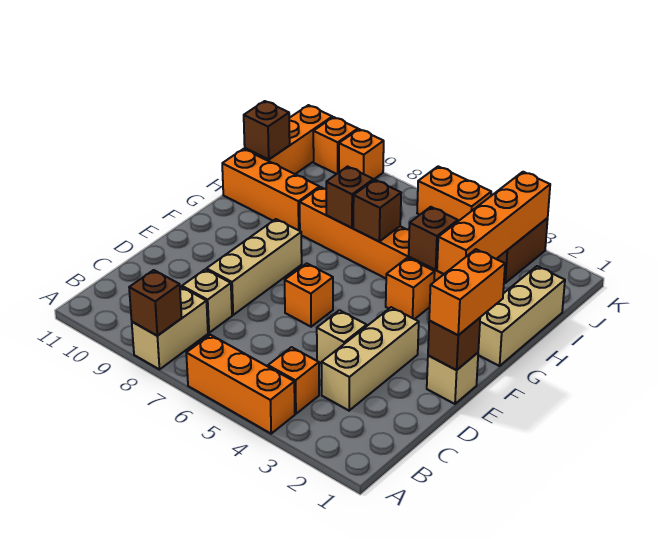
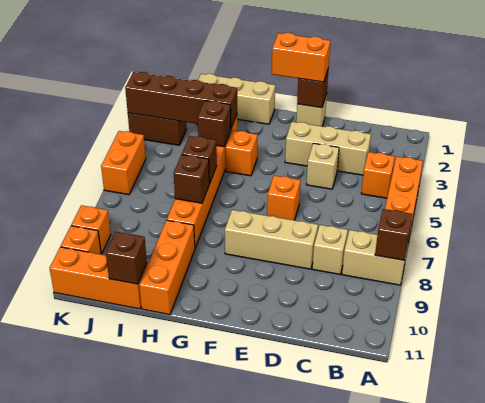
orange brick H3:K3 level 2 -> brown brick H3:K3 level 2

